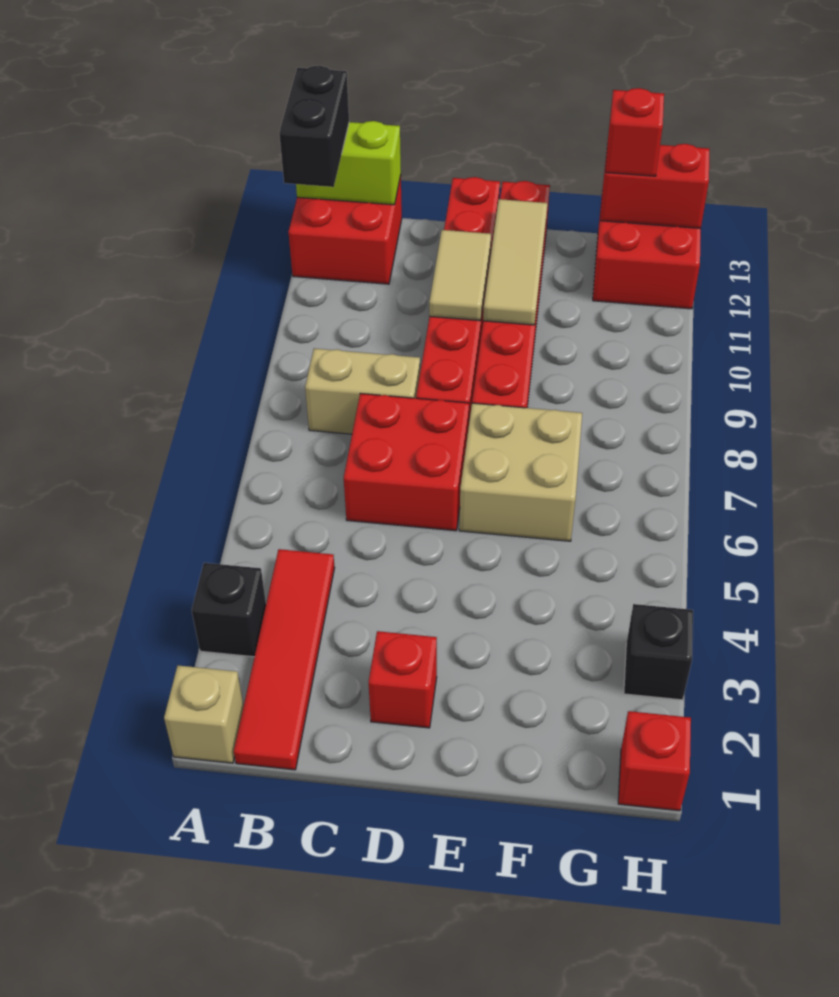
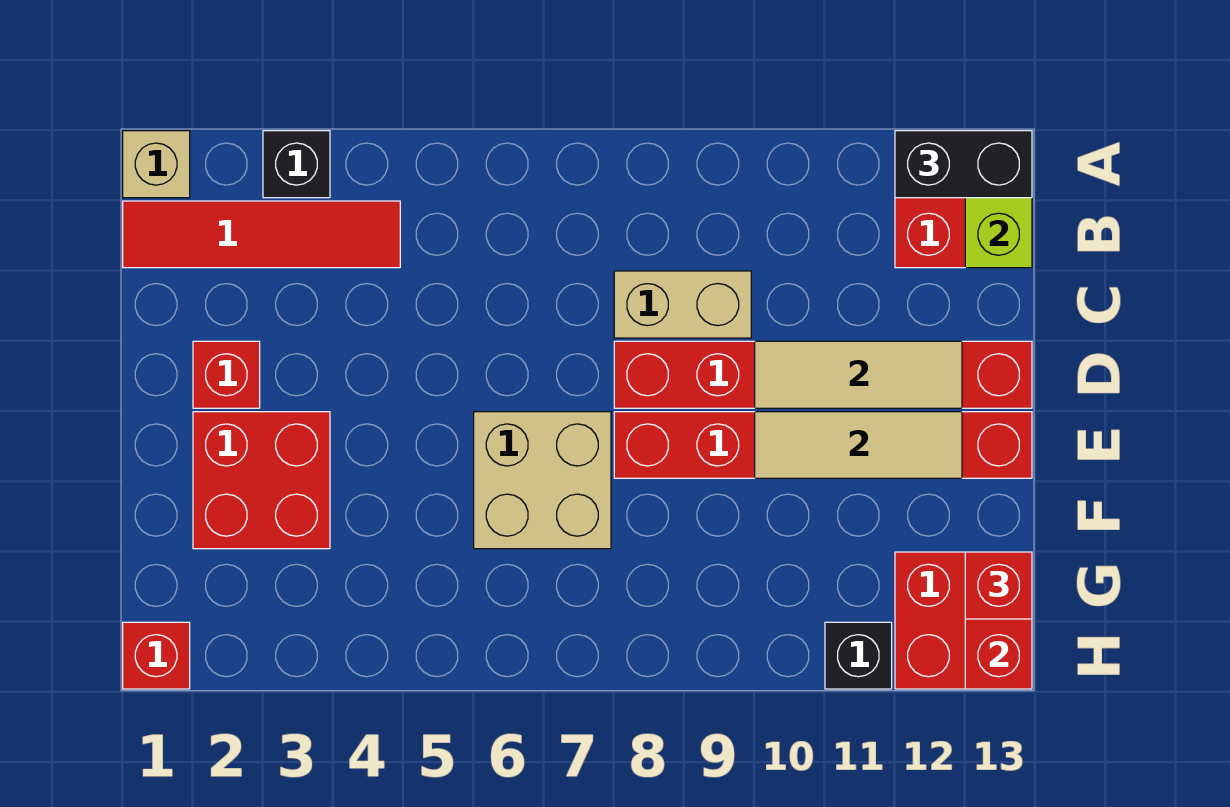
tan brick B8:C8 level 1 -> tan brick C8:C9 level 1
red brick C6:D7 level 1 -> red brick E2:F3 level 1
tan tile D10:D11 level 2 -> tan tile D10:D12 level 2
black brick H3 level 1 -> black brick H11 level 1

